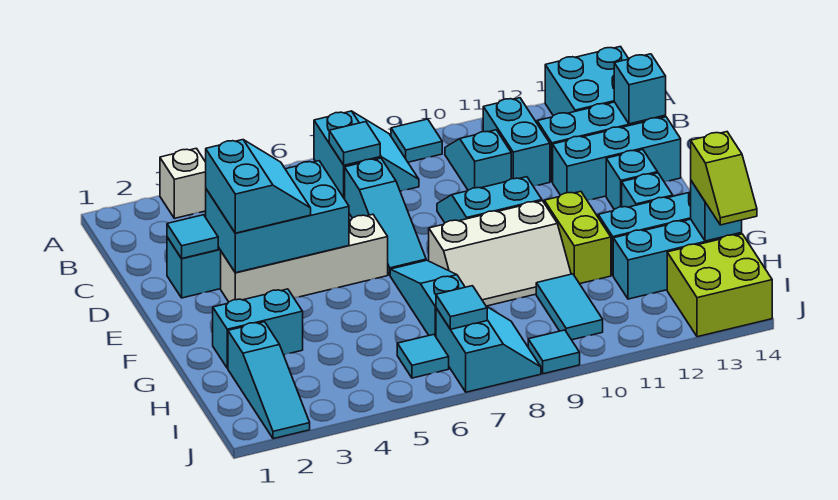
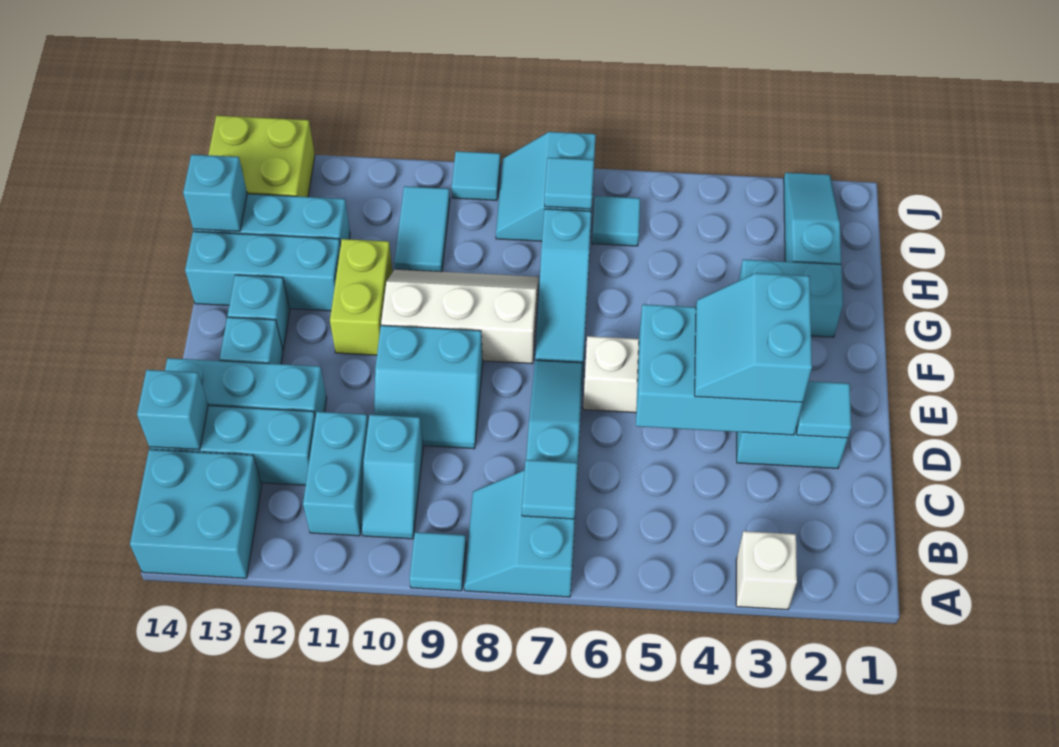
lime slope H14:I14 level 3 top H -> none

